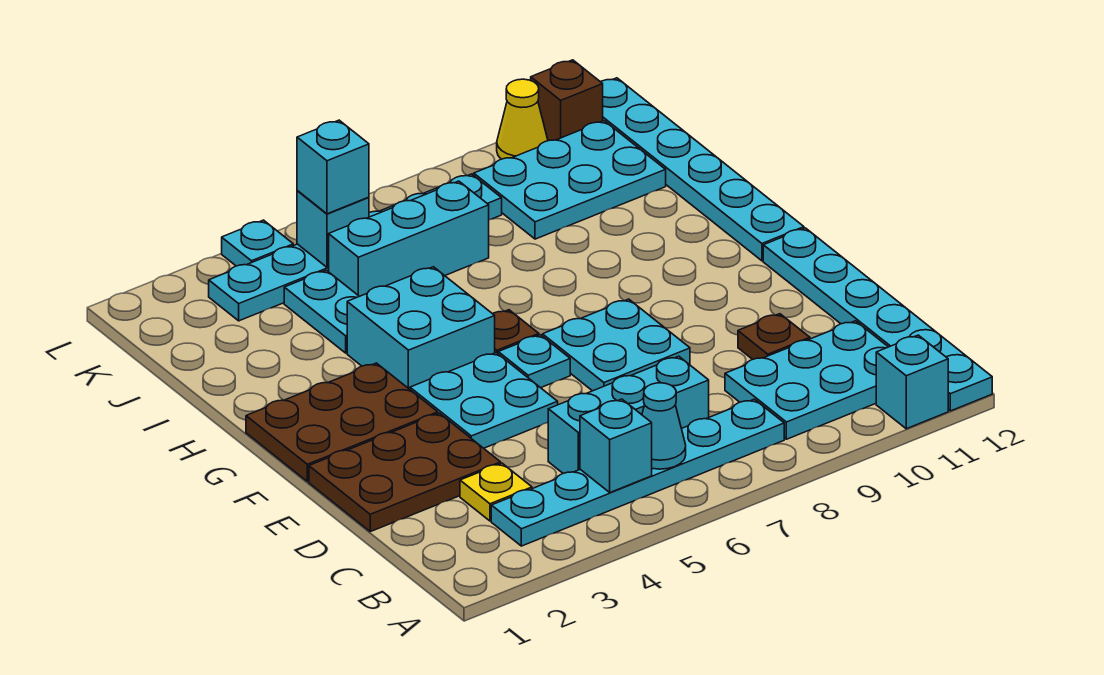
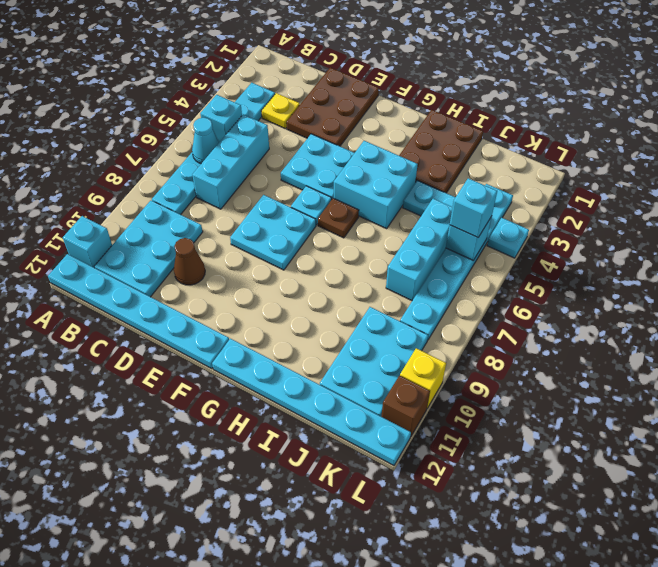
brown plate D10 level 1 -> brown cone D10 level 1
brown plate F1:G3 level 1 -> brown plate H1:I3 level 1
yellow cone L10 level 1 -> yellow brick L10 level 1

